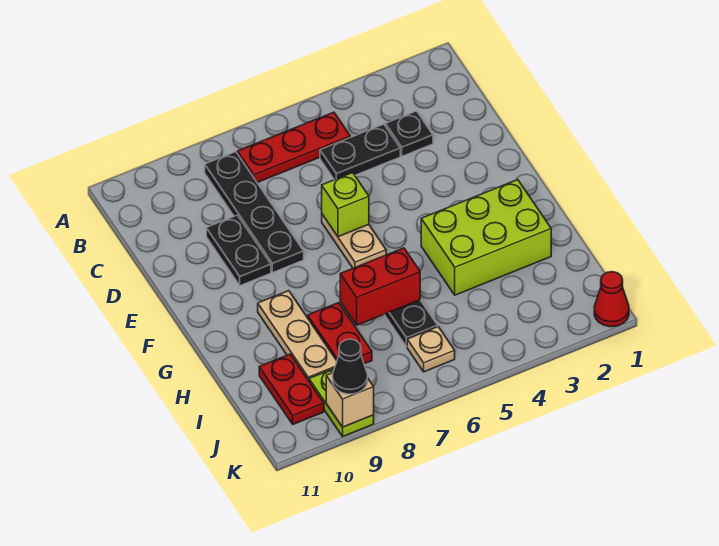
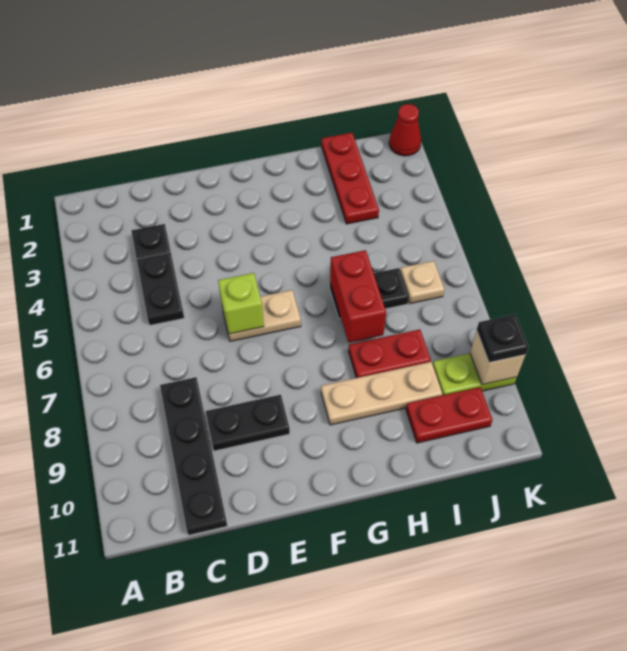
red plate B5:B7 level 1 -> red plate I1:I3 level 1
black plate B8:E8 level 1 -> black plate C8:C11 level 1
lime brick G2:H4 level 1 -> none
black cone K9 level 3 -> black plate K9 level 3

